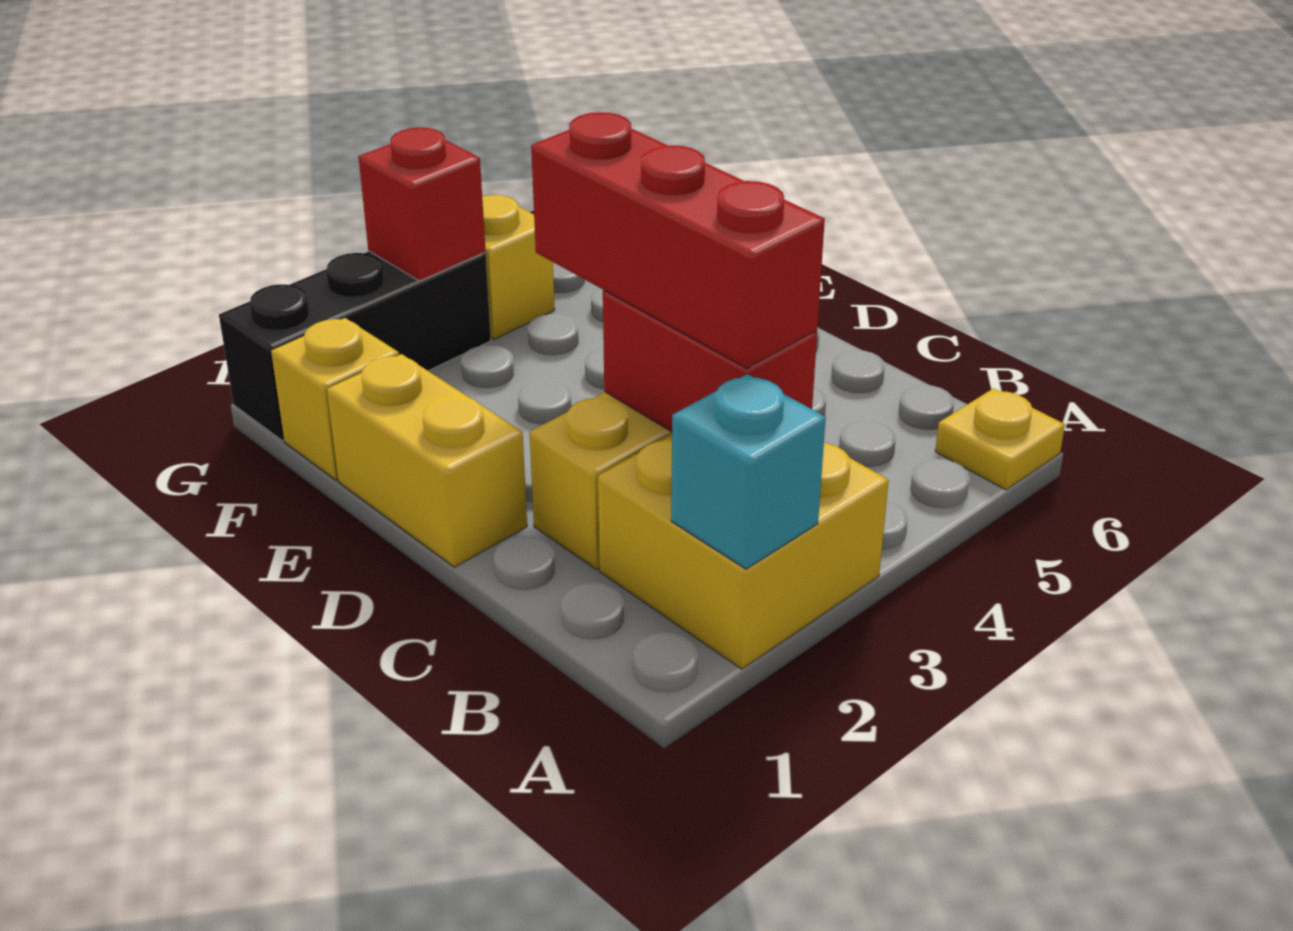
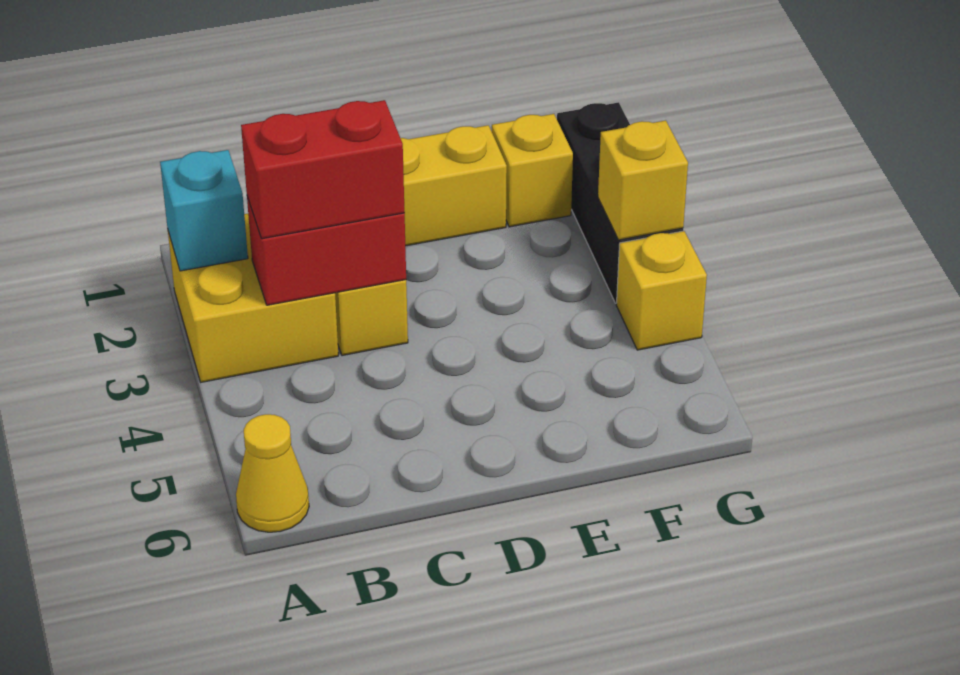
yellow plate A6 level 1 -> yellow cone A6 level 1
red brick B3:D3 level 3 -> red brick B3:C3 level 3
red brick G3 level 2 -> yellow brick G3 level 2

